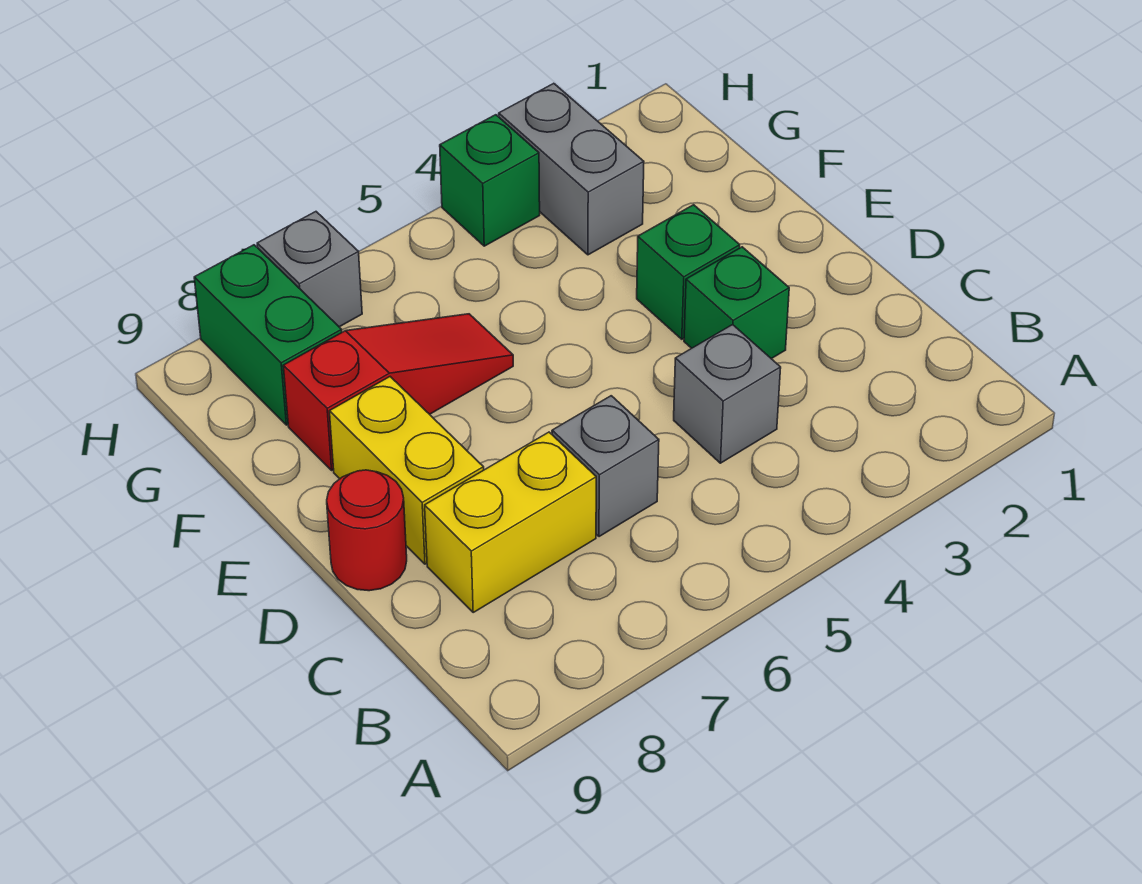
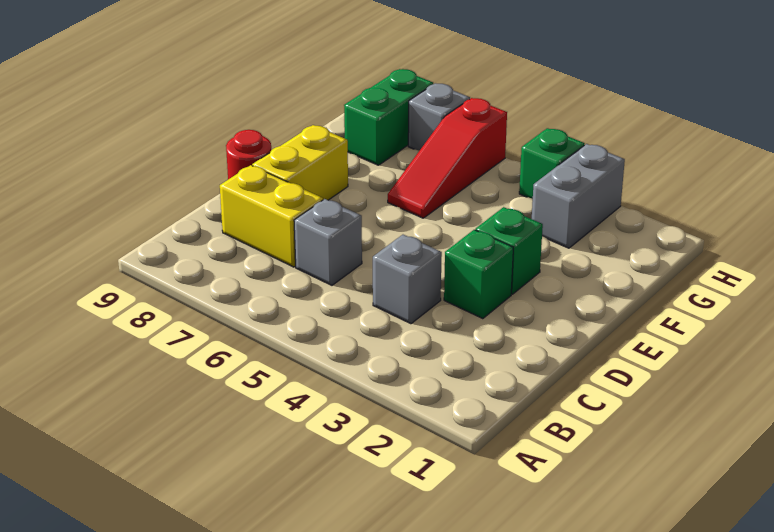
red slope F6:F8 level 1 top 8 -> red slope F6:H6 level 1 top H

